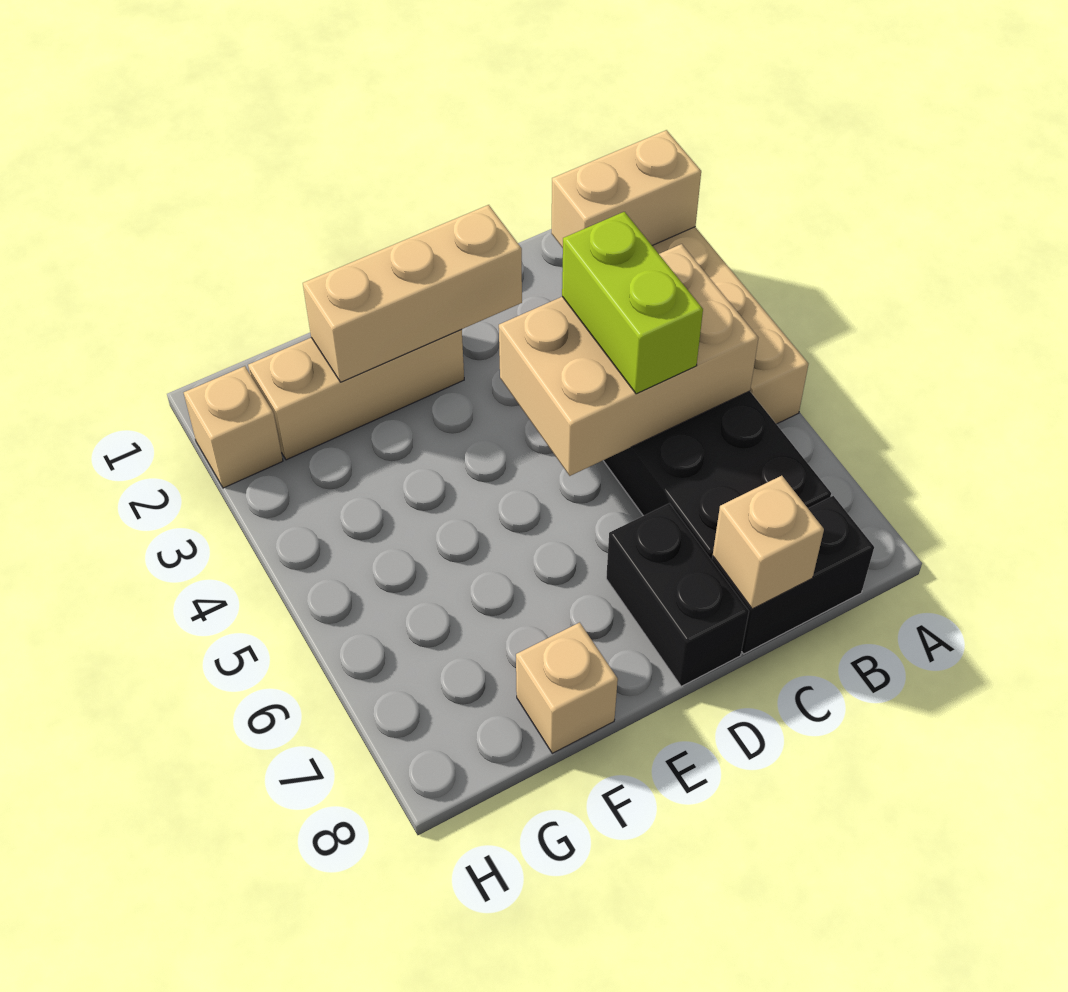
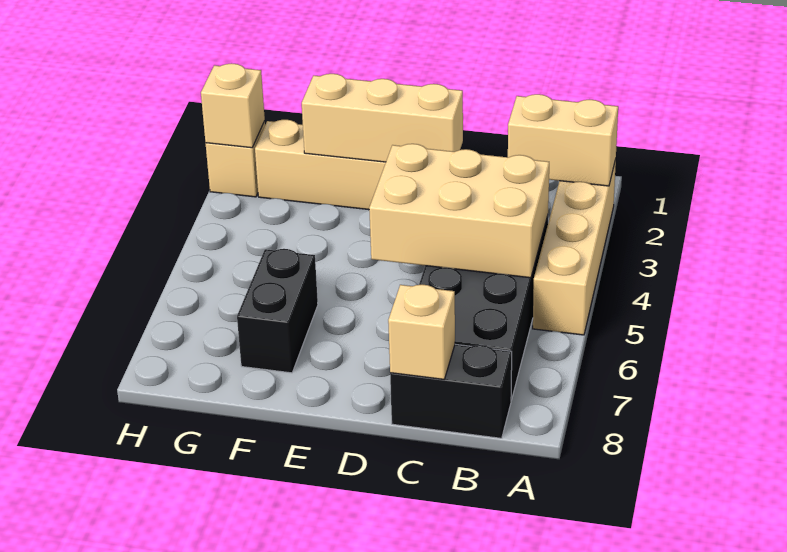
lime brick C4:C5 level 3 -> none
black brick D7:D8 level 1 -> black brick F6:F7 level 1
tan brick F8 level 1 -> tan brick H2 level 2

